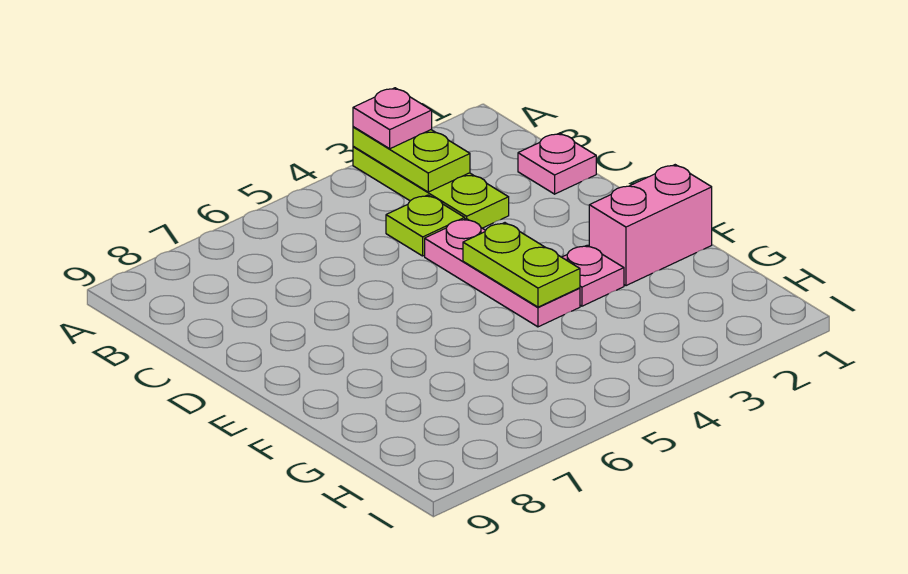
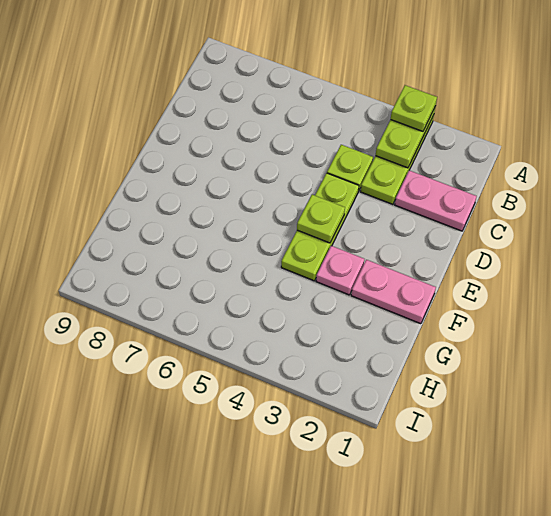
pink plate A3 level 3 -> lime plate A3 level 3
pink plate C1 level 1 -> pink plate C1:C2 level 1
pink plate D4:F4 level 1 -> lime plate D4:F4 level 1
lime plate E4:F4 level 2 -> lime plate E4 level 2
pink brick F1:F2 level 1 -> pink plate F1:F2 level 1

